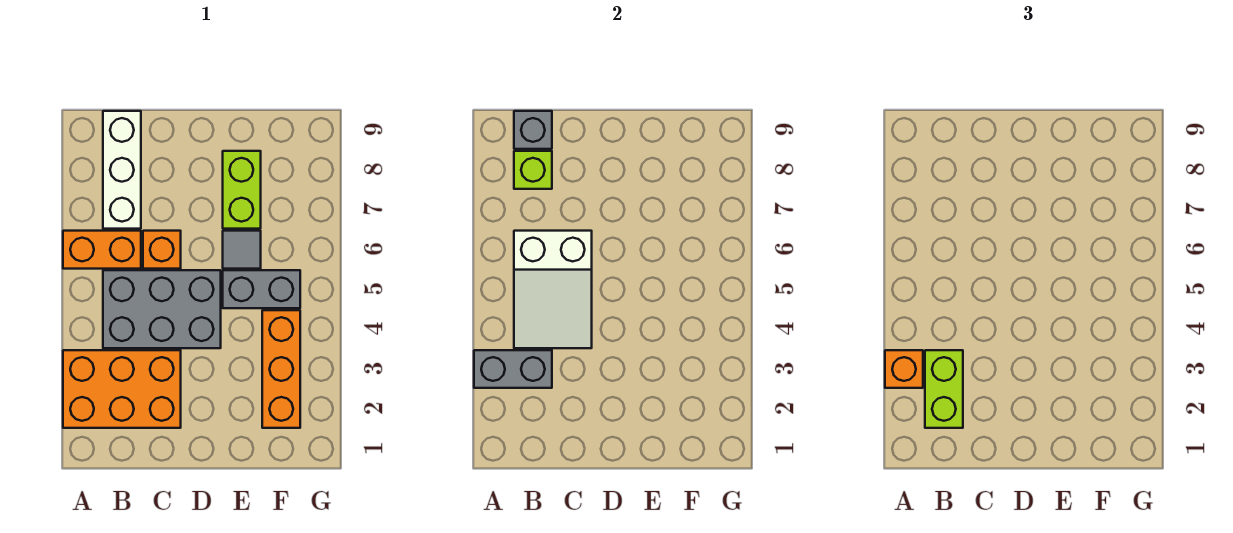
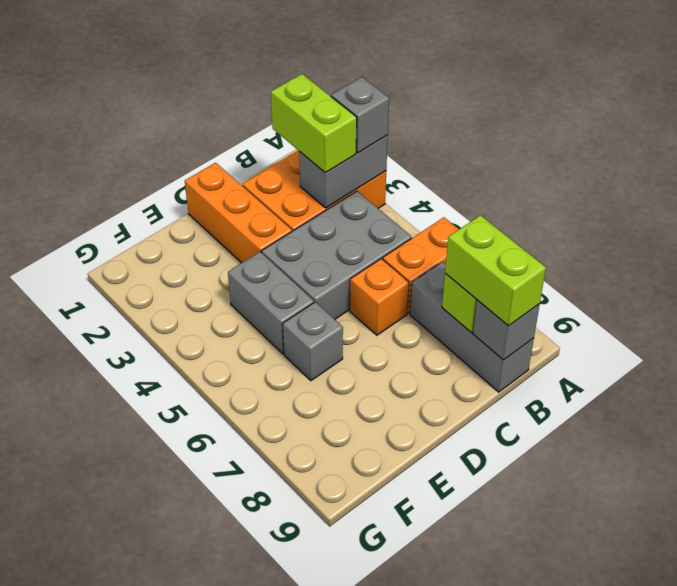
orange brick A3 level 3 -> grey brick A3 level 3
white slope B4:C6 level 2 top 6 -> none
white brick B7:B9 level 1 -> grey brick B7:B9 level 1
grey brick E5:F5 level 1 -> grey brick E4:E5 level 1
grey tile E6 level 1 -> grey brick E6 level 1
lime brick E7:E8 level 1 -> lime brick B8:B9 level 3
orange brick F2:F4 level 1 -> orange brick D1:D3 level 1

